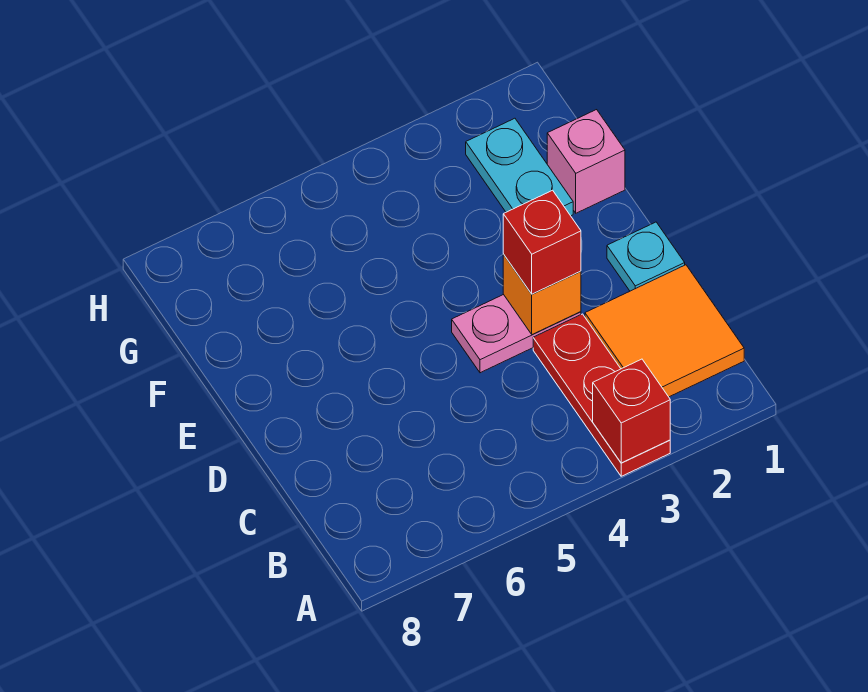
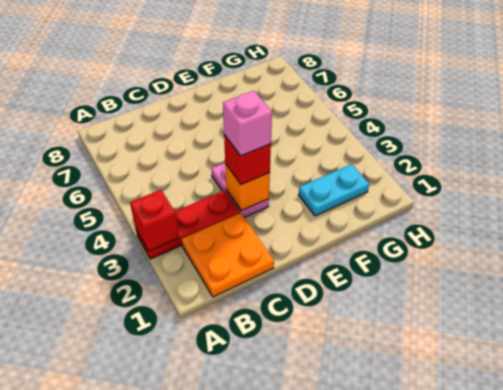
orange tile B1:C2 level 1 -> orange plate B1:C2 level 1
cyan plate D1 level 1 -> none
pink brick F1 level 1 -> pink brick D3 level 4

